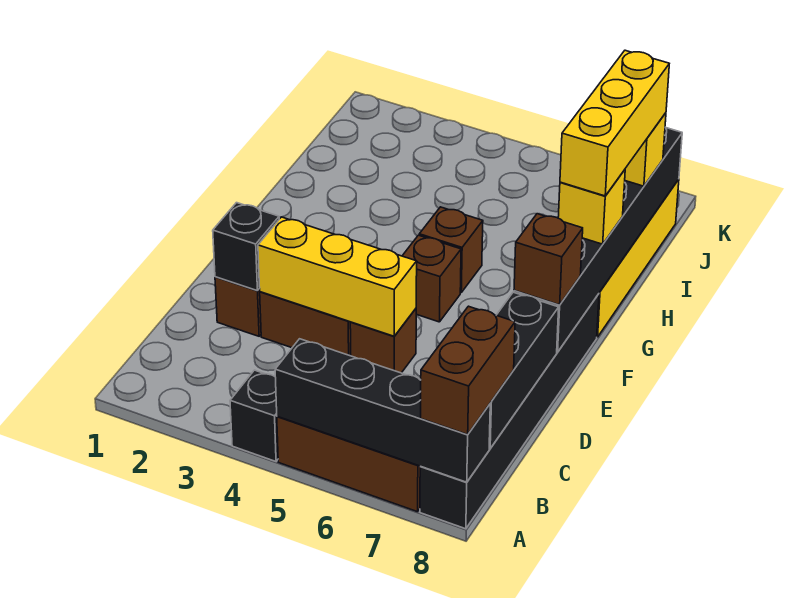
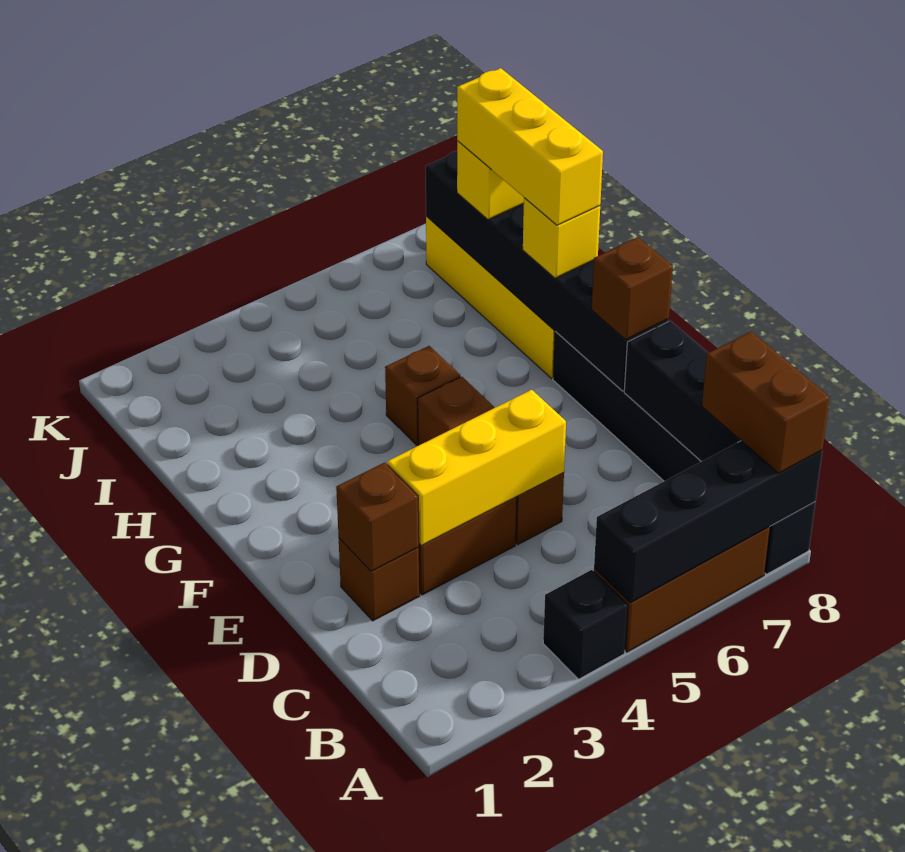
black brick D2 level 2 -> brown brick D2 level 2

